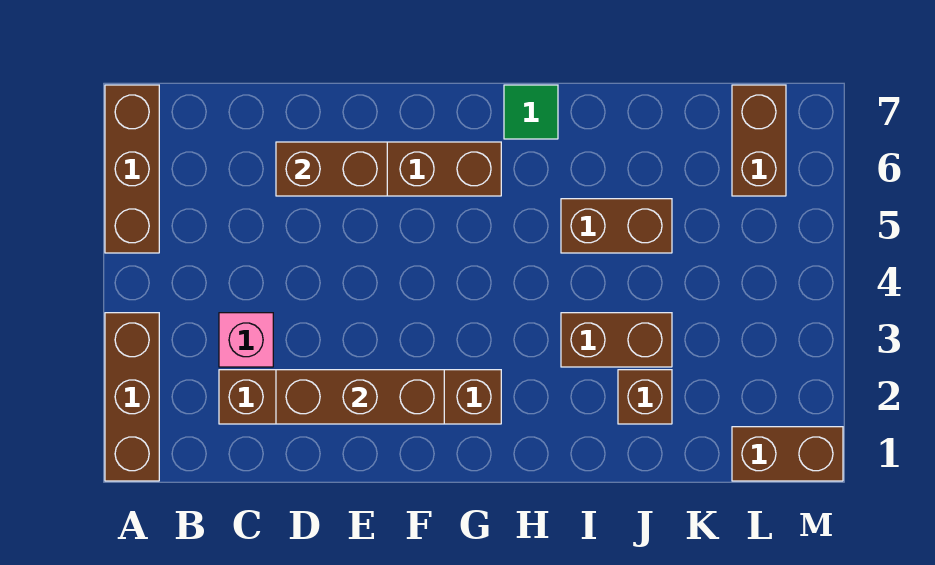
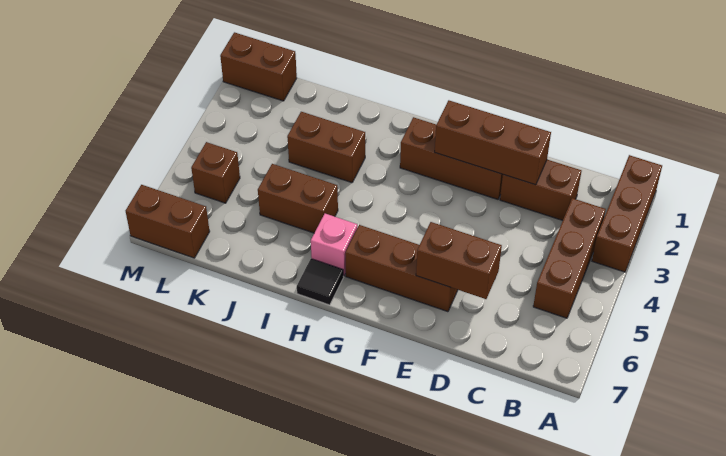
brown brick A5:A7 level 1 -> brown brick B3:B5 level 1
pink brick C3 level 1 -> pink brick H6 level 1
green tile H7 level 1 -> black tile H7 level 1
brown brick J2 level 1 -> brown brick L5 level 1
brown brick L6:L7 level 1 -> brown brick L7:M7 level 1

